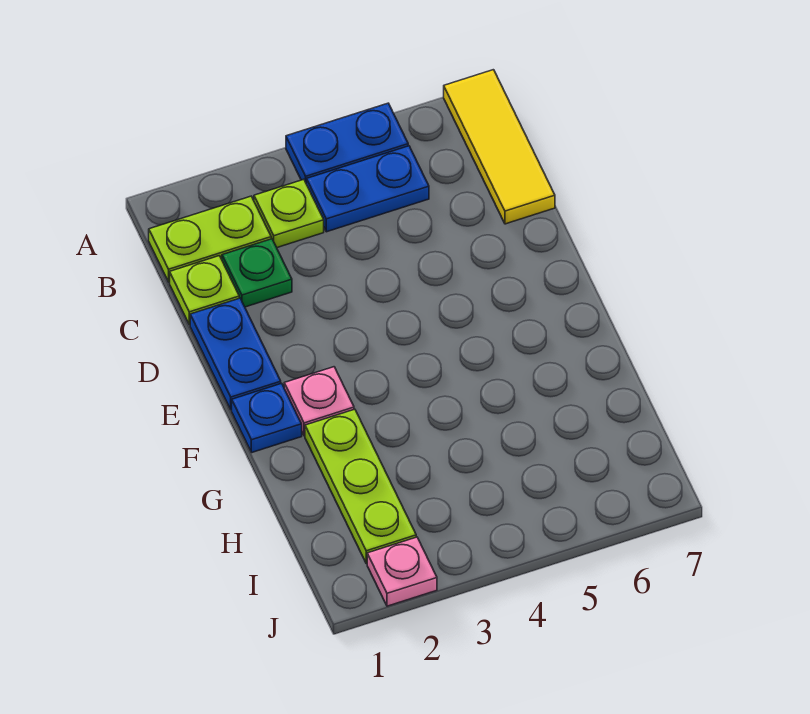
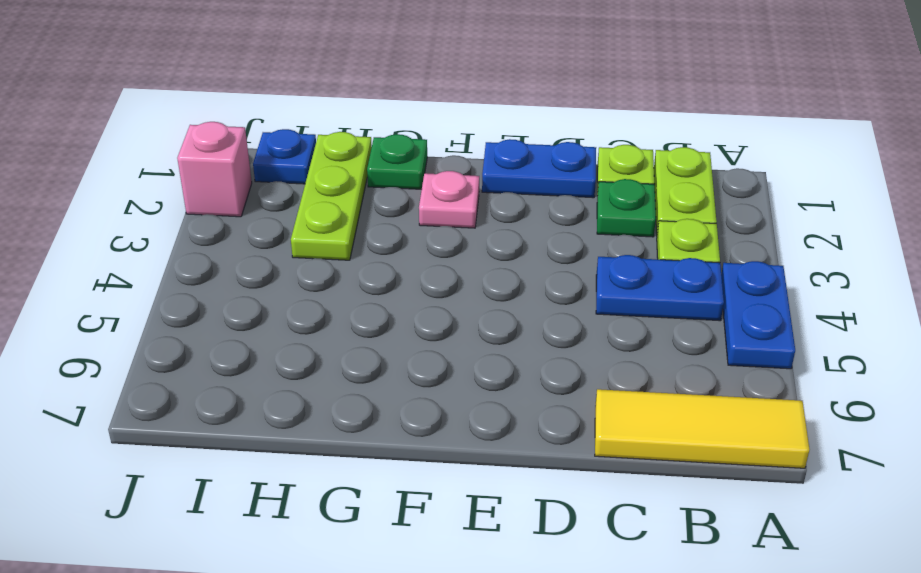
blue plate B4:B5 level 1 -> blue plate B4:C4 level 1
blue plate F1 level 1 -> blue plate I1 level 1
none -> green plate G1 level 1
lime plate G2:I2 level 1 -> lime plate H1:H3 level 1
pink plate J2 level 1 -> pink brick J2 level 1

